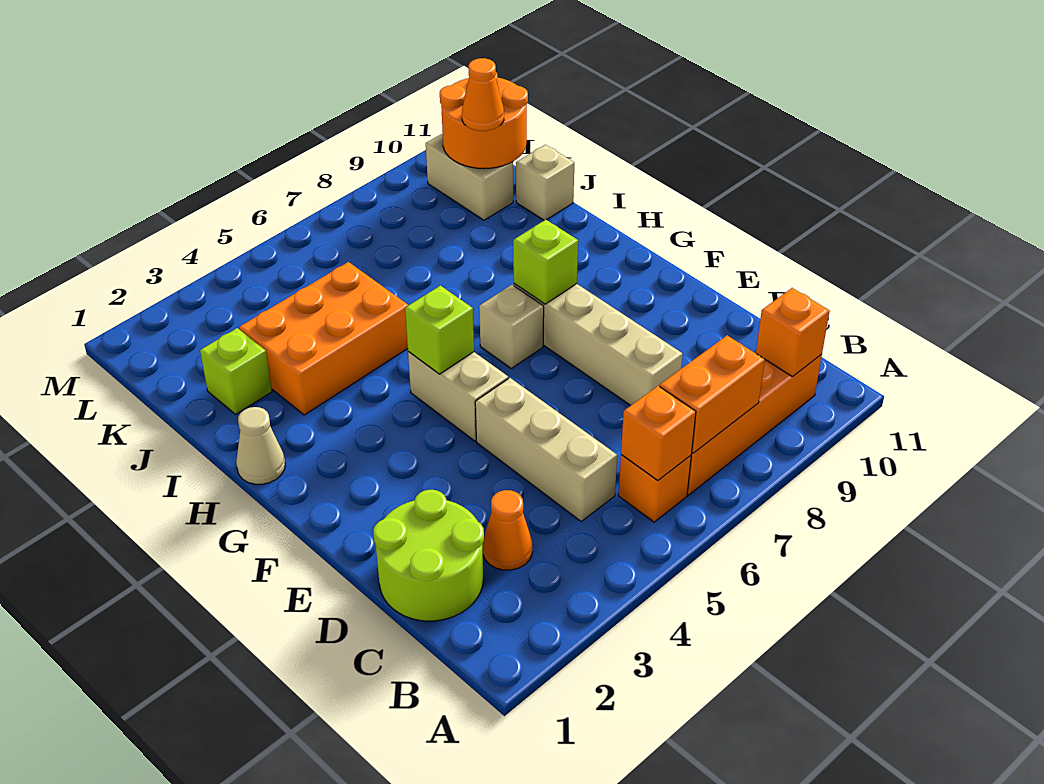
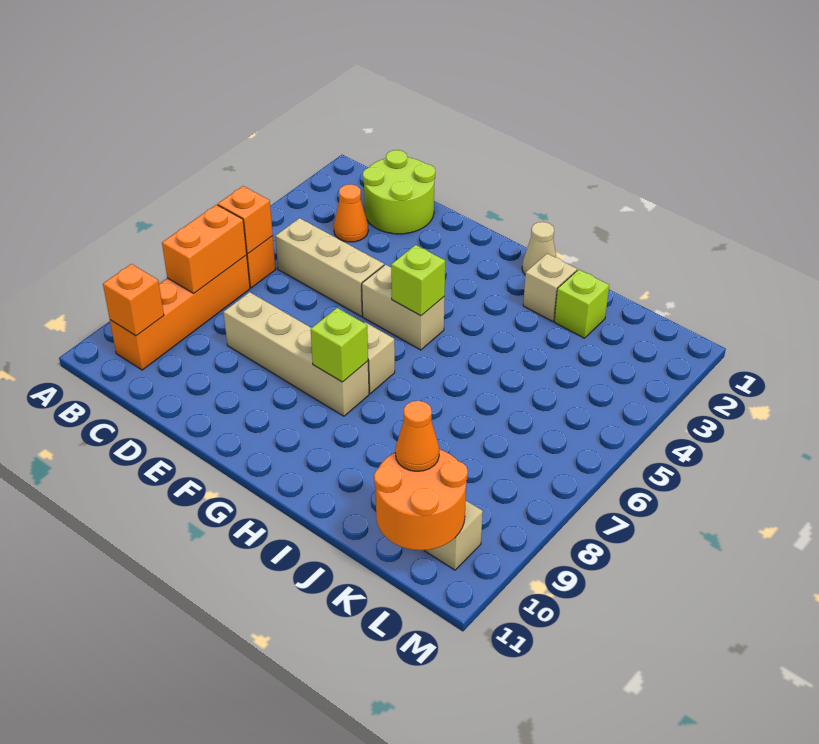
orange brick I3:J5 level 1 -> none
tan brick J11 level 1 -> tan brick I2 level 1

